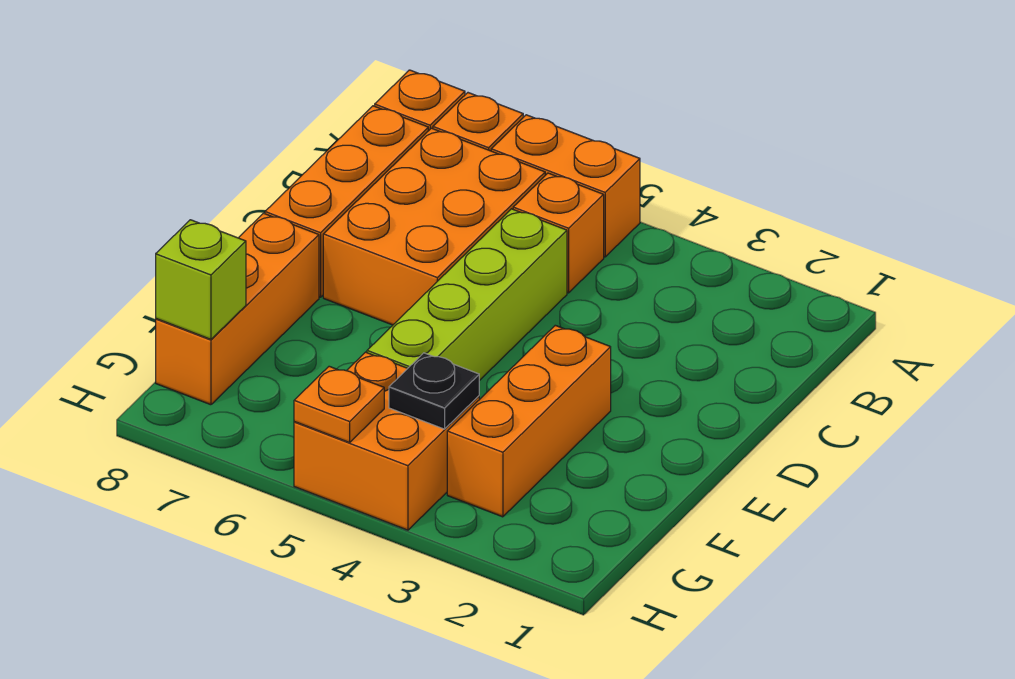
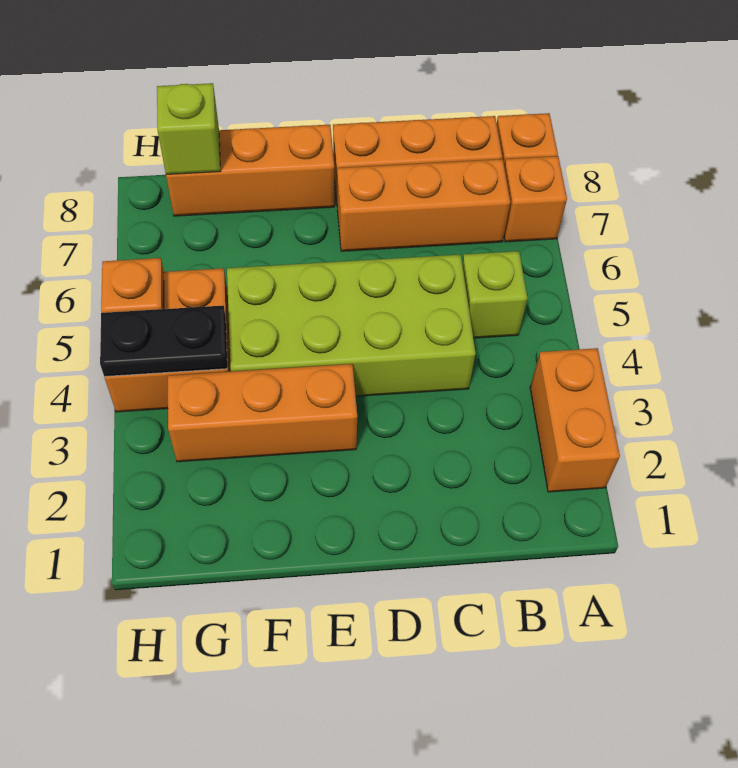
orange brick A5:A6 level 1 -> orange brick A2:A3 level 1
orange brick B5 level 1 -> lime brick B5 level 1
orange brick B6:D7 level 1 -> orange brick B7:D7 level 1
lime brick C5:F5 level 1 -> lime brick C4:F5 level 1
black plate G4 level 2 -> black plate G4:H4 level 2

